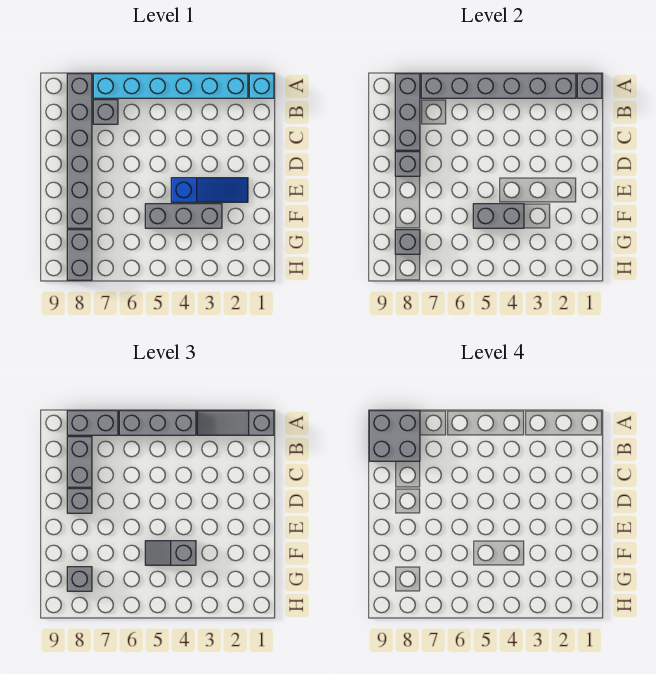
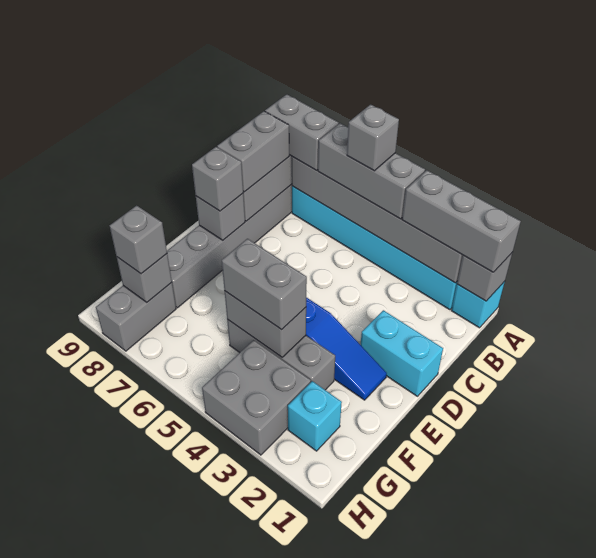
grey slope A1:A3 level 3 top 1 -> grey brick A1:A3 level 3
grey brick A8:B9 level 4 -> grey brick G3:H4 level 1
grey brick B7 level 1 -> grey brick A5 level 4
none -> cyan brick D1:D2 level 1
grey slope F4:F5 level 3 top 4 -> grey brick F4:F5 level 3
none -> cyan brick G2 level 1

